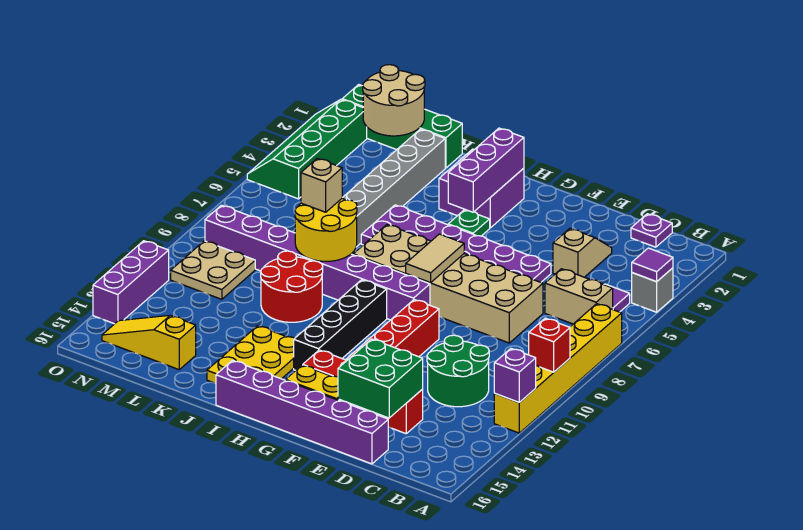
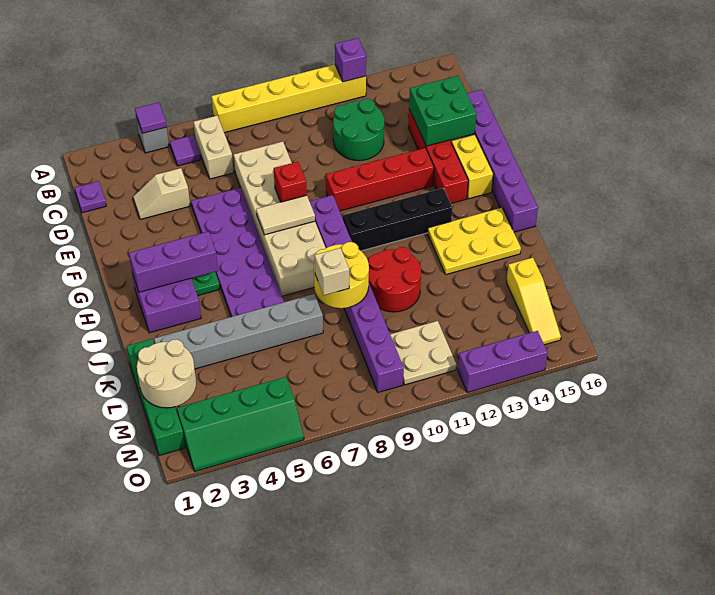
red brick A10 level 2 -> red brick F8 level 2

